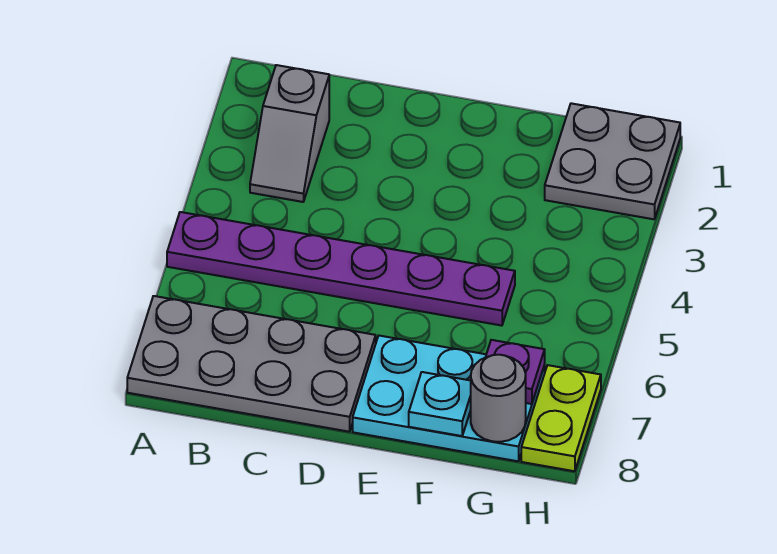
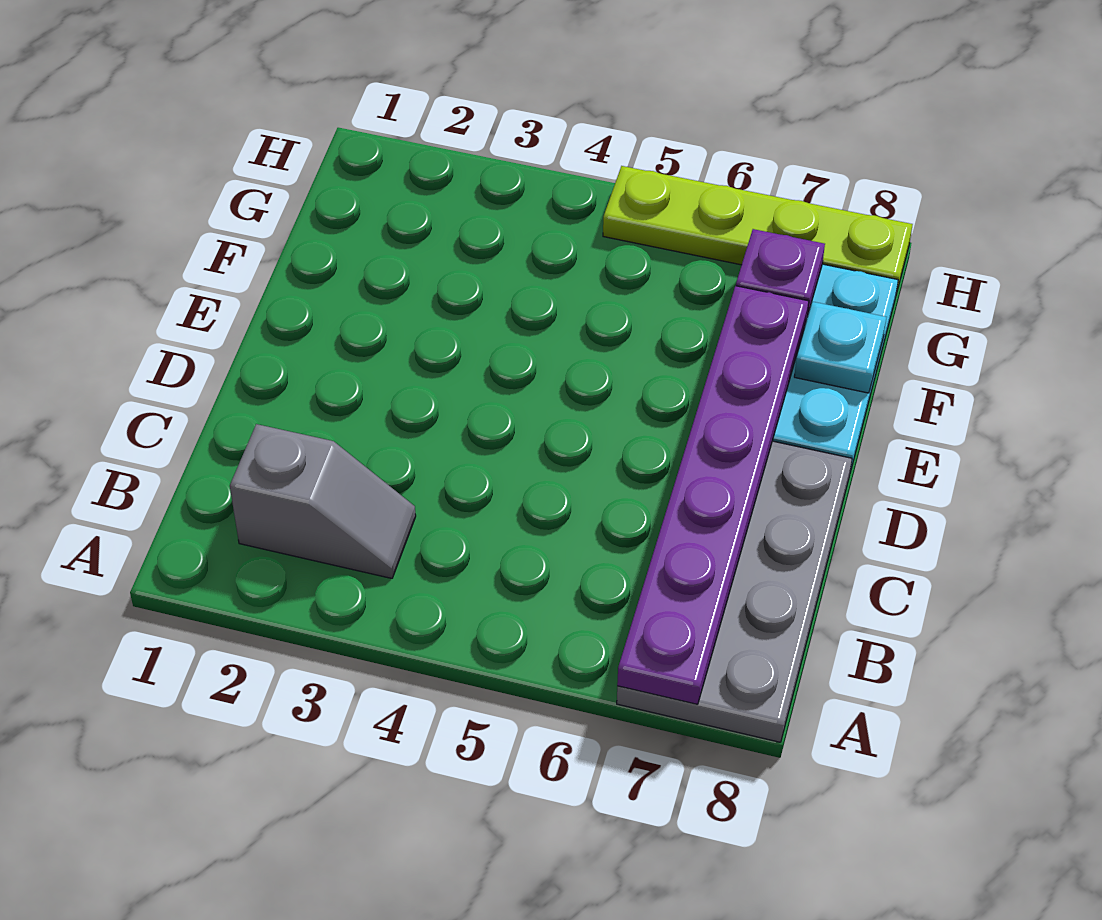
purple plate A5:F5 level 1 -> purple plate A7:F7 level 2
grey plate G1:H2 level 1 -> none
grey round brick G8 level 2 -> none
lime plate H7:H8 level 1 -> lime plate H5:H8 level 1

